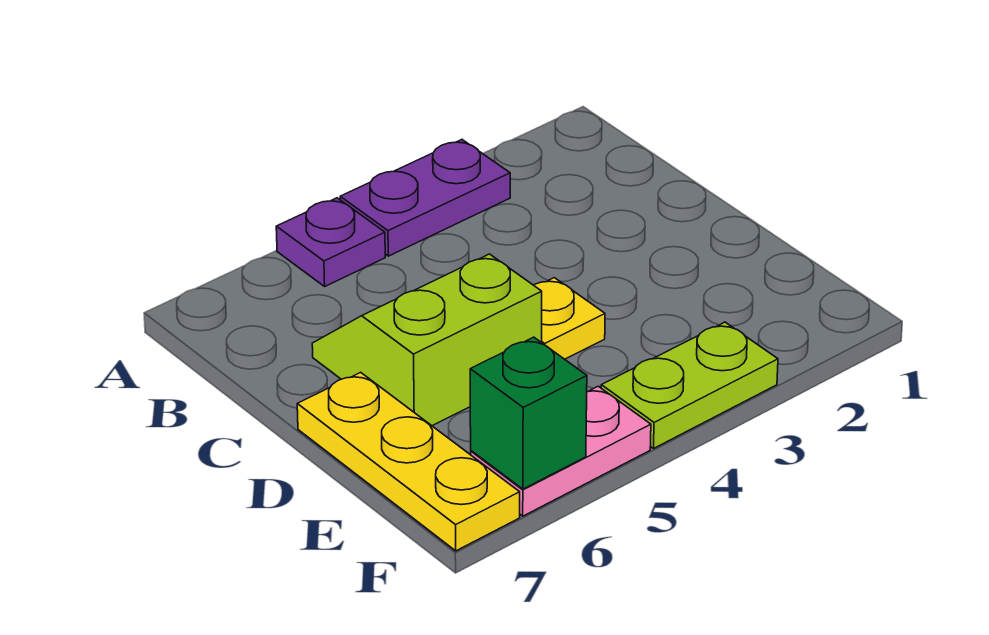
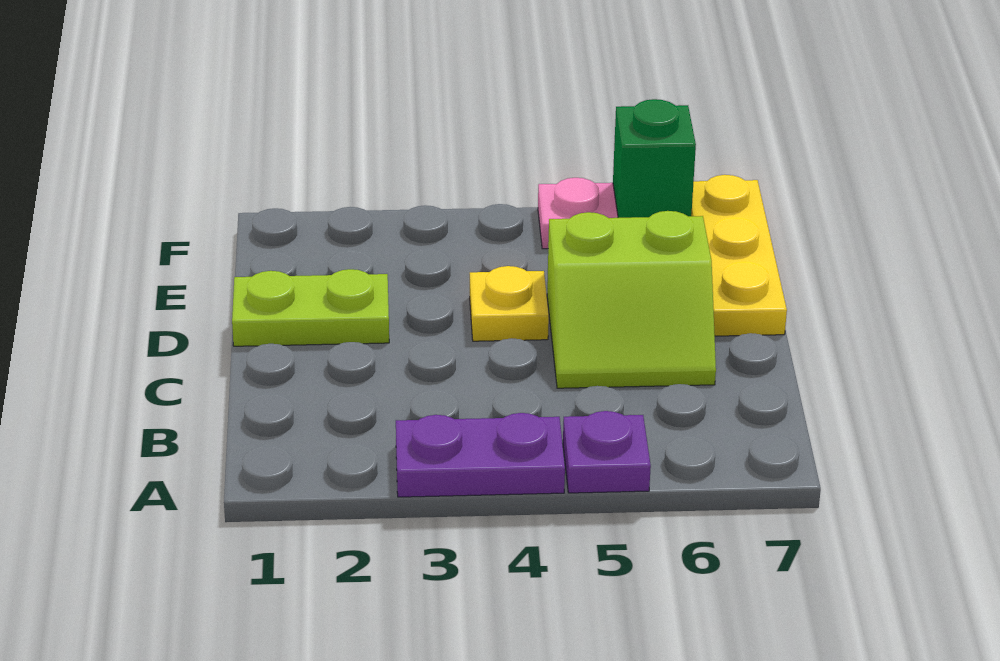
lime plate F3:F4 level 1 -> lime plate D1:D2 level 1

